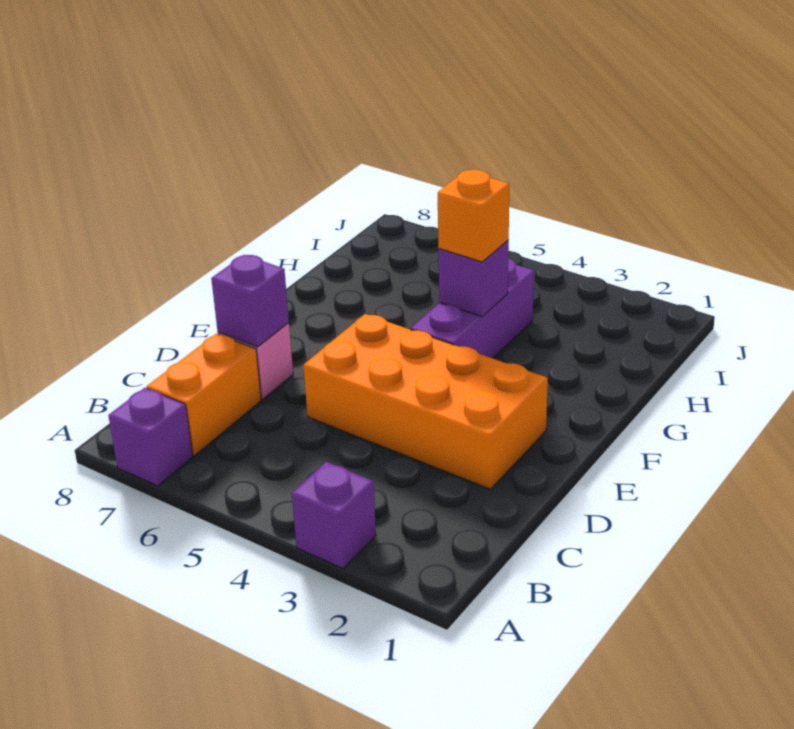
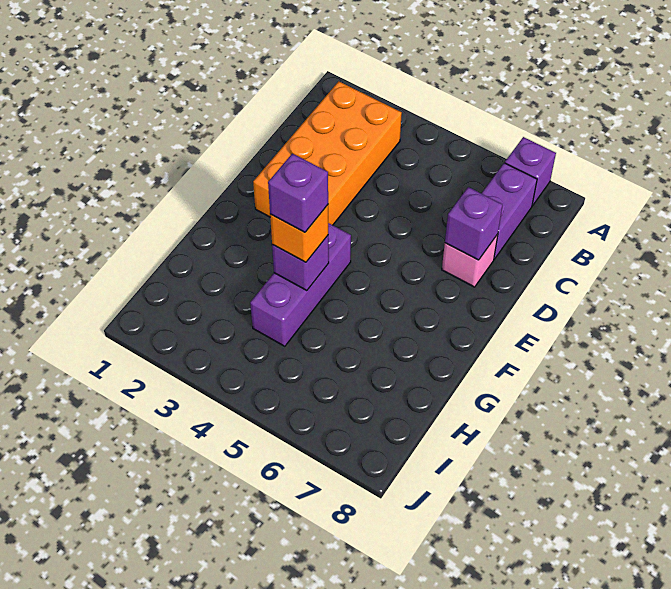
purple brick A3 level 1 -> purple brick G4 level 4
orange brick B7:C7 level 1 -> purple brick B7:C7 level 1
orange brick D2:E5 level 1 -> orange brick B2:E3 level 1

